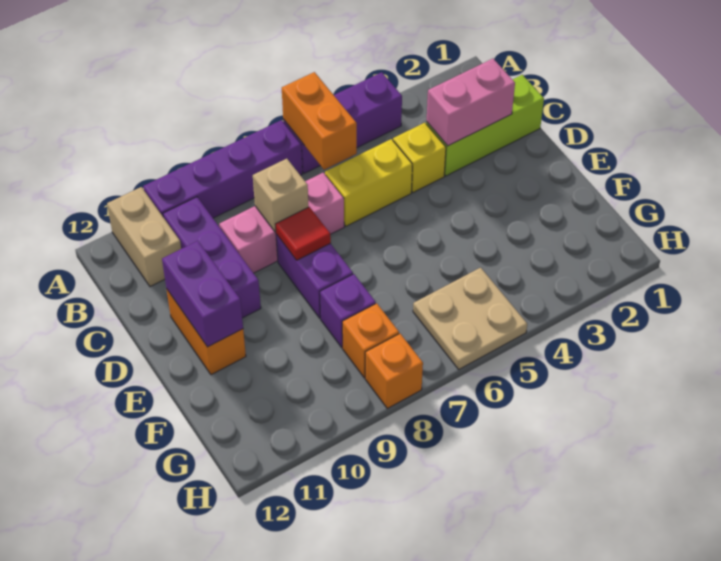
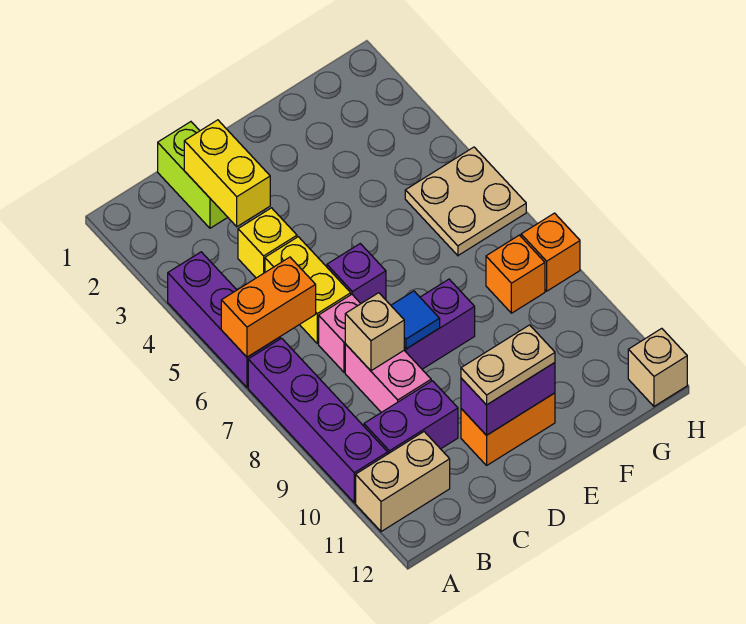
purple brick B10:D10 level 1 -> purple brick B10:C10 level 1
lime brick C1:C3 level 1 -> lime brick C1:C2 level 1
pink brick C2:C3 level 2 -> yellow brick C2:C3 level 2
red tile D8 level 2 -> blue tile D8 level 2
none -> tan plate D11:E11 level 3
purple brick F8 level 1 -> purple brick D6 level 1
none -> tan brick H12 level 1

